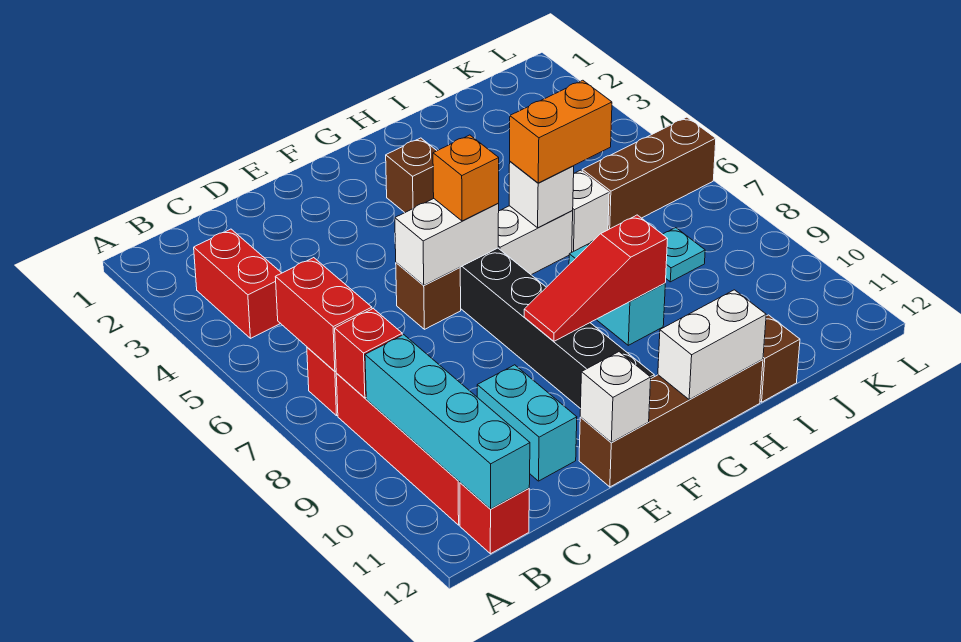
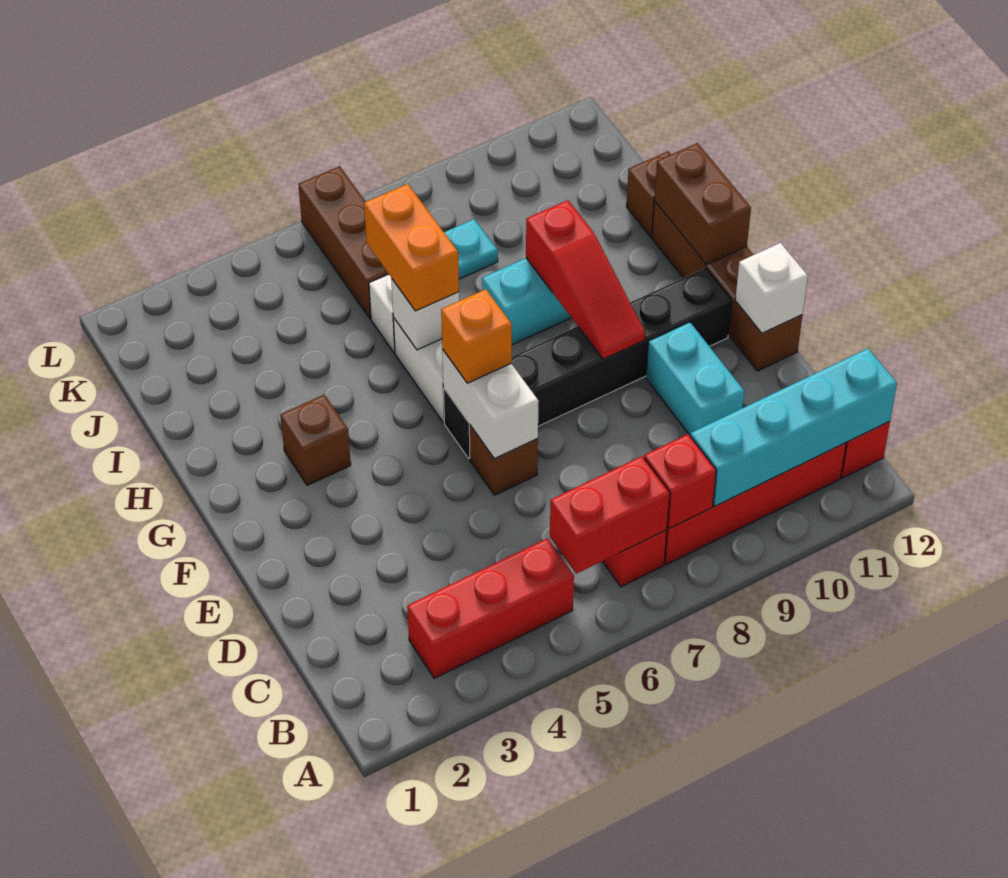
red brick B3:B4 level 1 -> red brick B3:B5 level 1
cyan brick D10:D11 level 1 -> cyan brick D10:E10 level 1
white brick G12:H12 level 2 -> brown brick G12:H12 level 2

